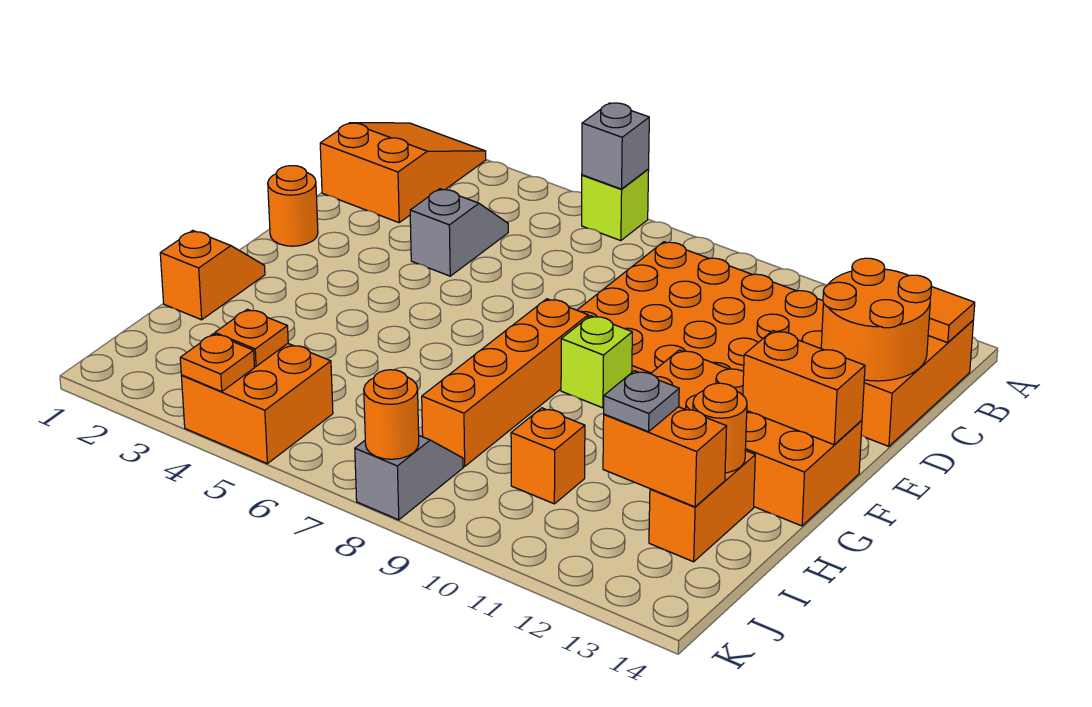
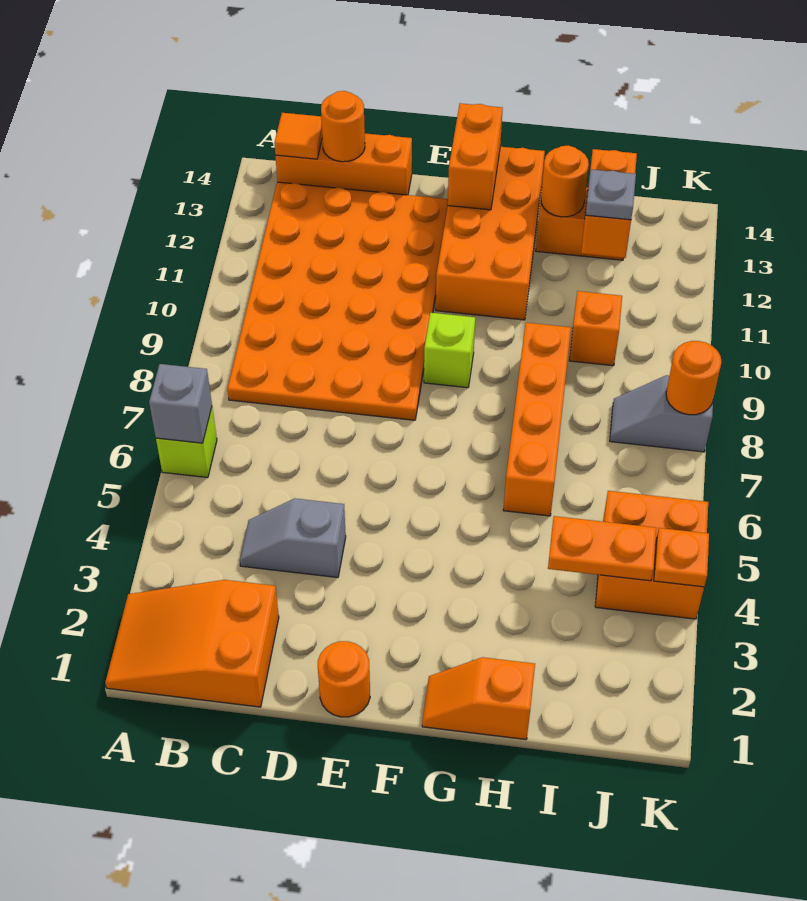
orange round brick C13:D14 level 2 -> orange round brick C14 level 2
orange brick F8:I8 level 1 -> orange brick H6:H9 level 1
orange plate J4 level 2 -> orange plate I4:J4 level 2

